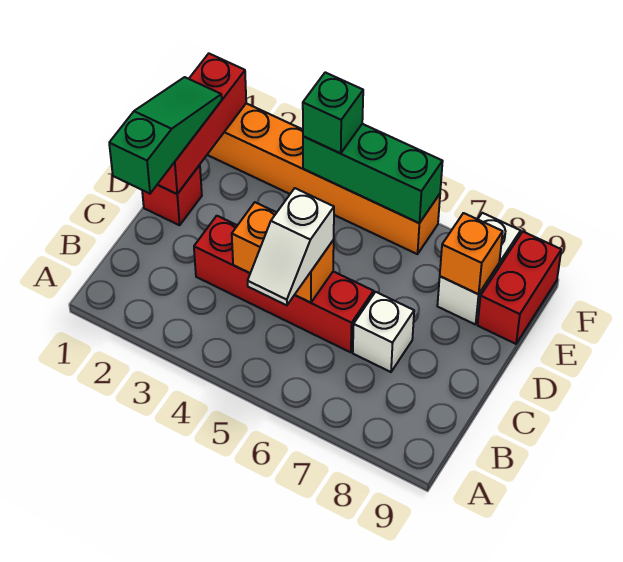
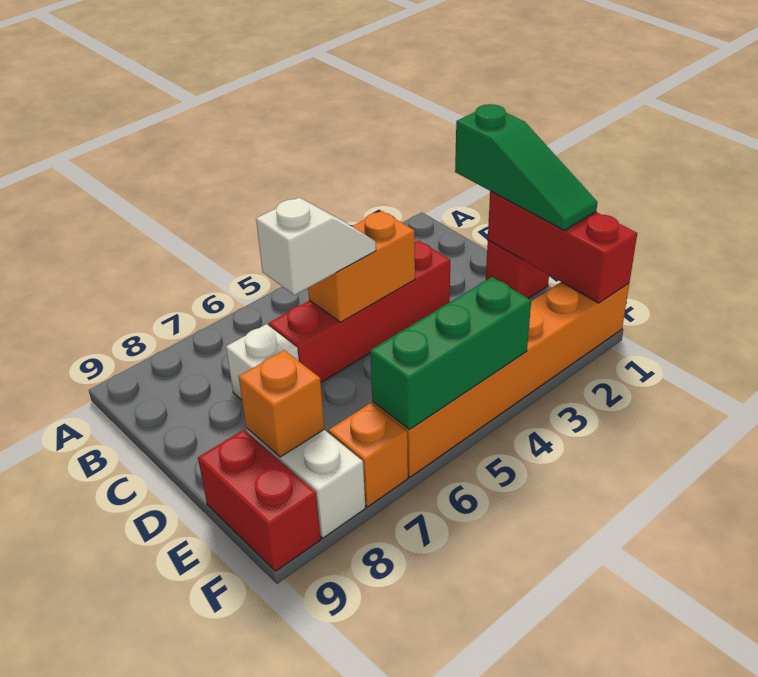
white slope B5:C5 level 3 top C -> white slope C5:C6 level 3 top 6
green brick F4 level 3 -> none
none -> orange brick F7 level 1

